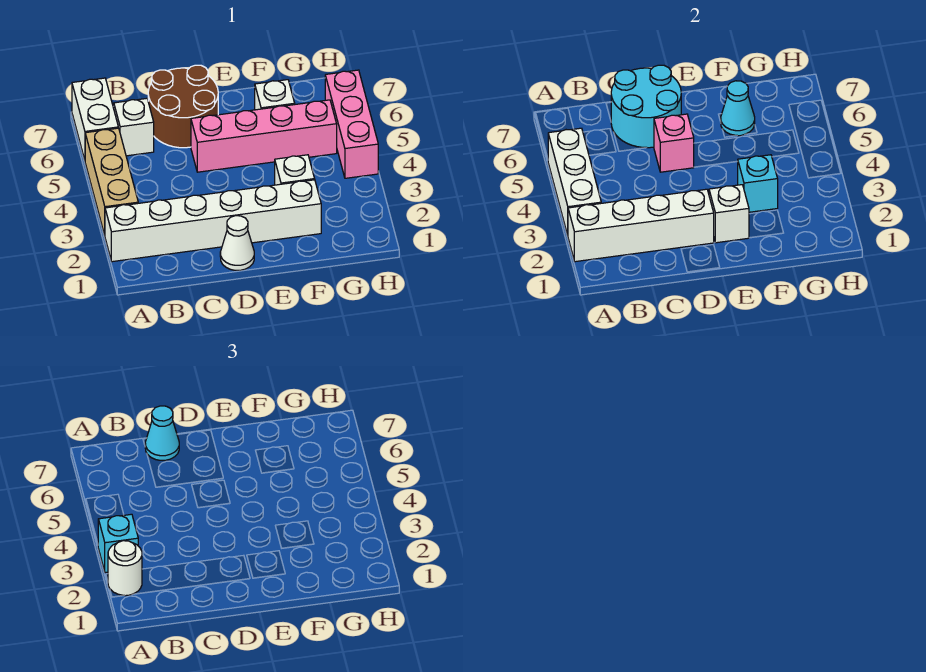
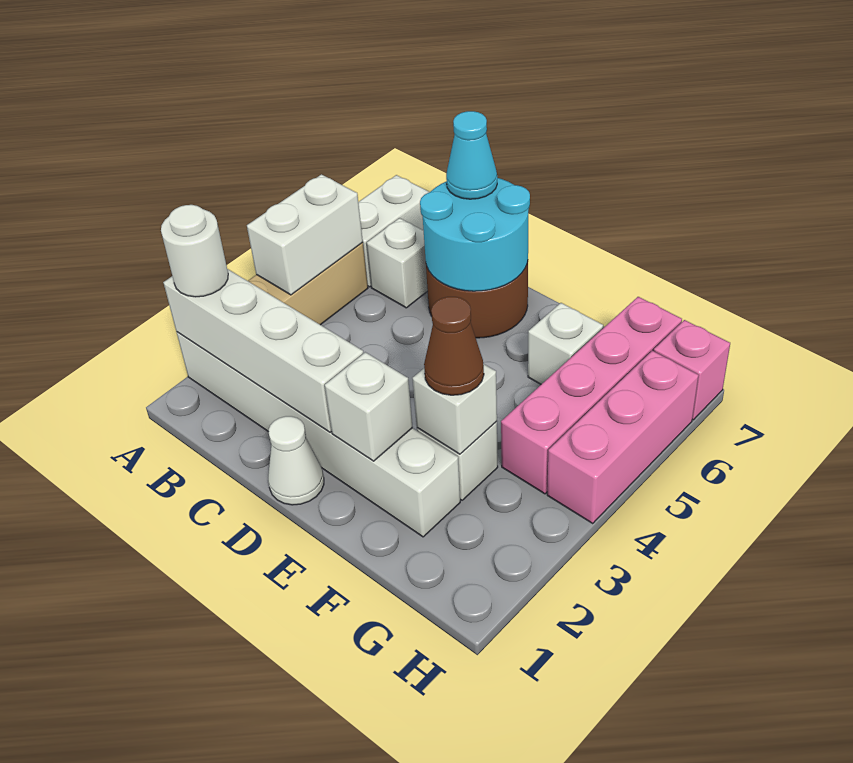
white brick A3:A5 level 2 -> white brick A4:A5 level 2
cyan brick A3 level 3 -> none
pink brick D5:G5 level 1 -> pink brick G4:G7 level 1
pink brick D5 level 2 -> pink brick H7 level 1
cyan brick F3 level 2 -> white brick F3 level 2
none -> brown cone F3 level 3
cyan cone F6 level 2 -> none

